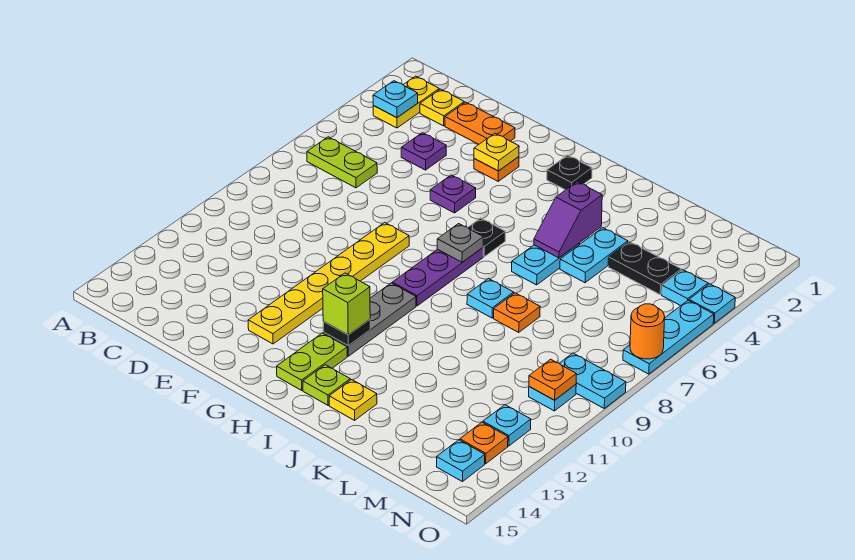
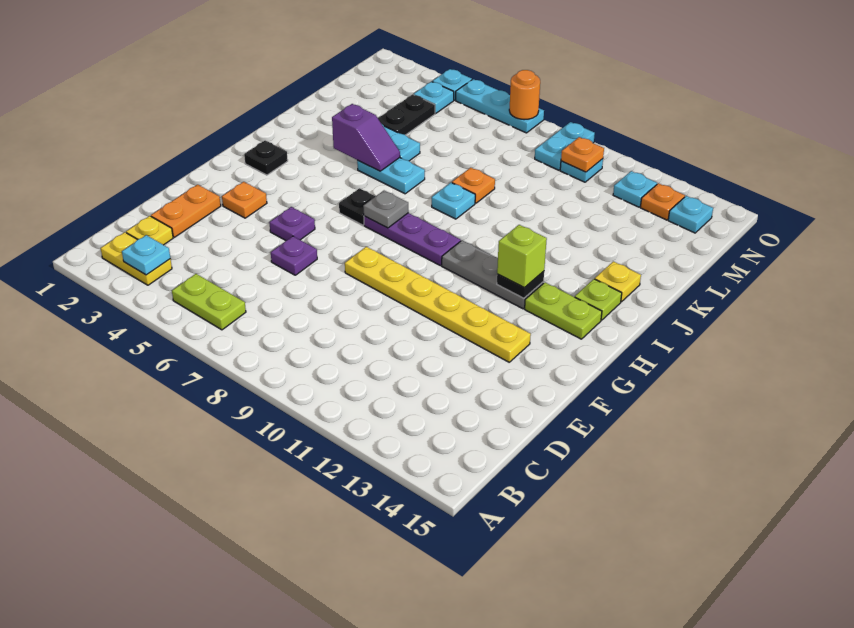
lime plate B6:C6 level 1 -> lime plate B5:B6 level 1
purple plate D4 level 1 -> purple plate E6 level 1
yellow plate F3 level 2 -> none

